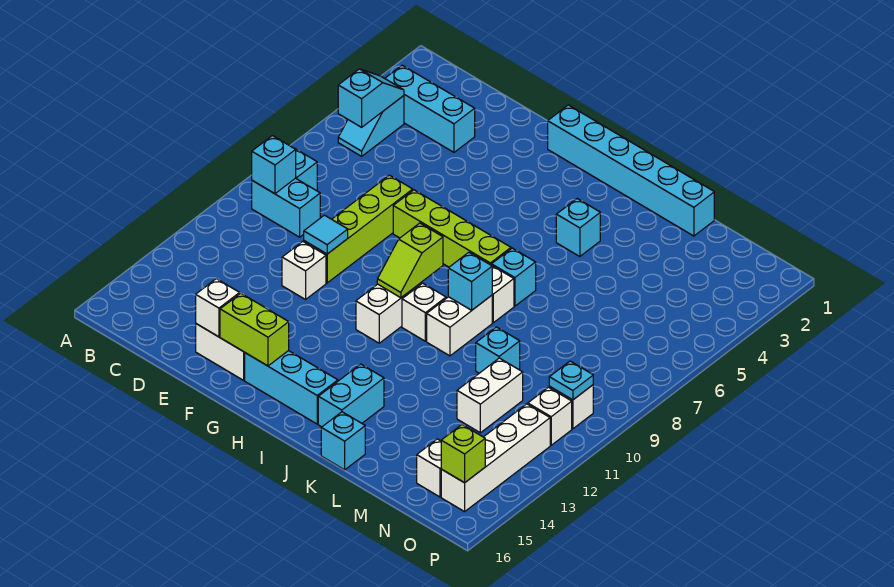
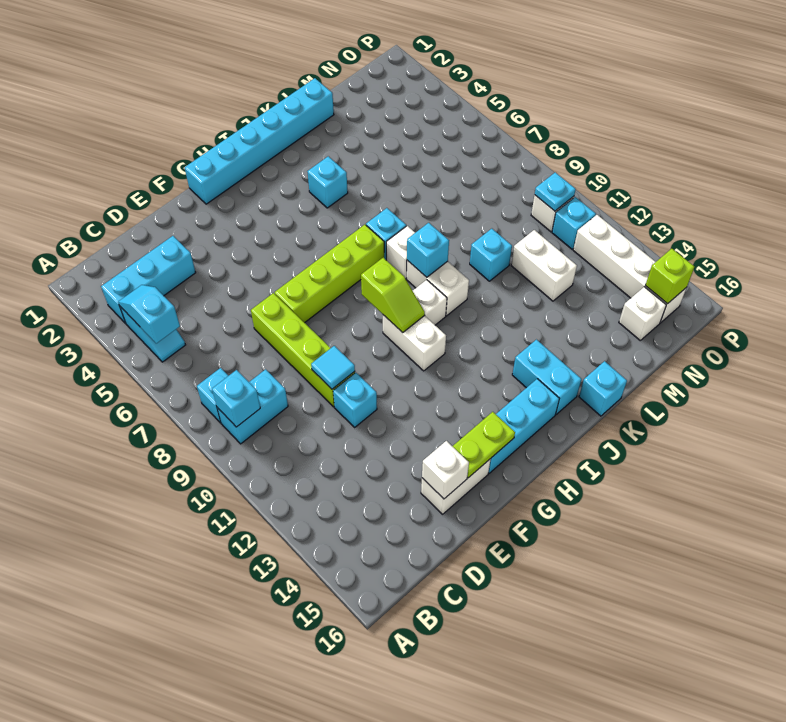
white brick E11 level 1 -> cyan brick E11 level 1
lime brick F15:G15 level 2 -> lime plate F15:G15 level 2
white brick O11 level 1 -> cyan brick O11 level 1

